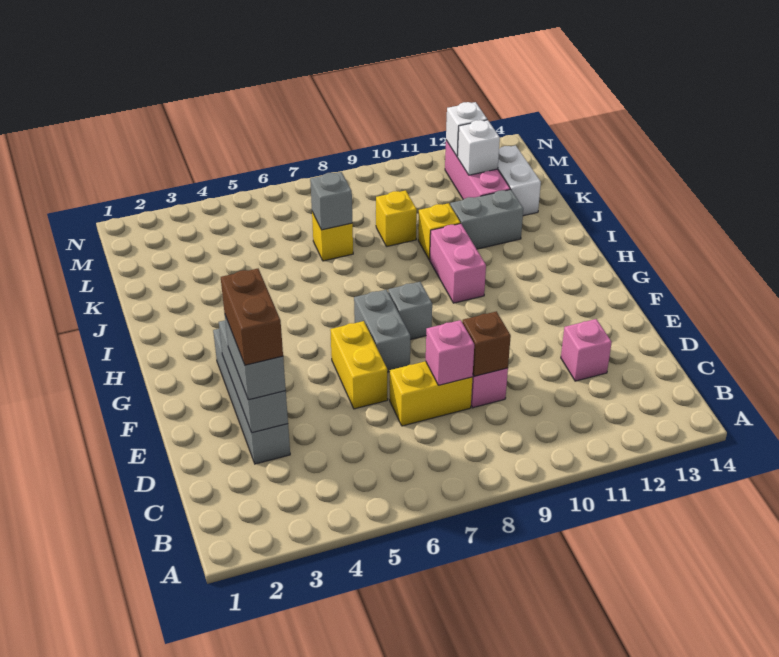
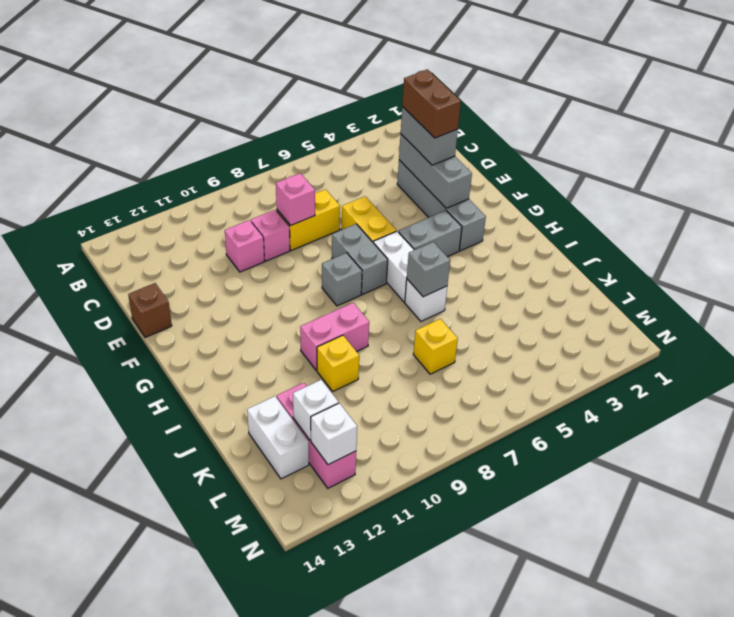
brown brick D9 level 2 -> brown brick E14 level 1
pink brick D12 level 1 -> pink brick D10 level 1
none -> white brick G6:H6 level 1
pink brick H10:I10 level 1 -> pink brick I9:I10 level 1
none -> white brick I6 level 1
grey brick J11:J12 level 1 -> grey brick G4:G5 level 1
grey brick K7 level 2 -> grey brick I6 level 2
yellow brick K9 level 1 -> none

